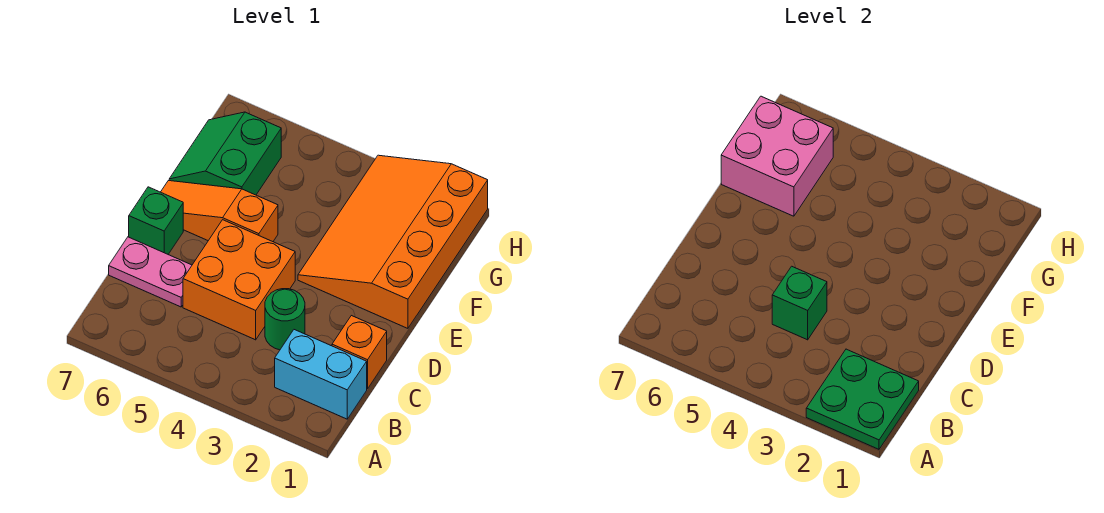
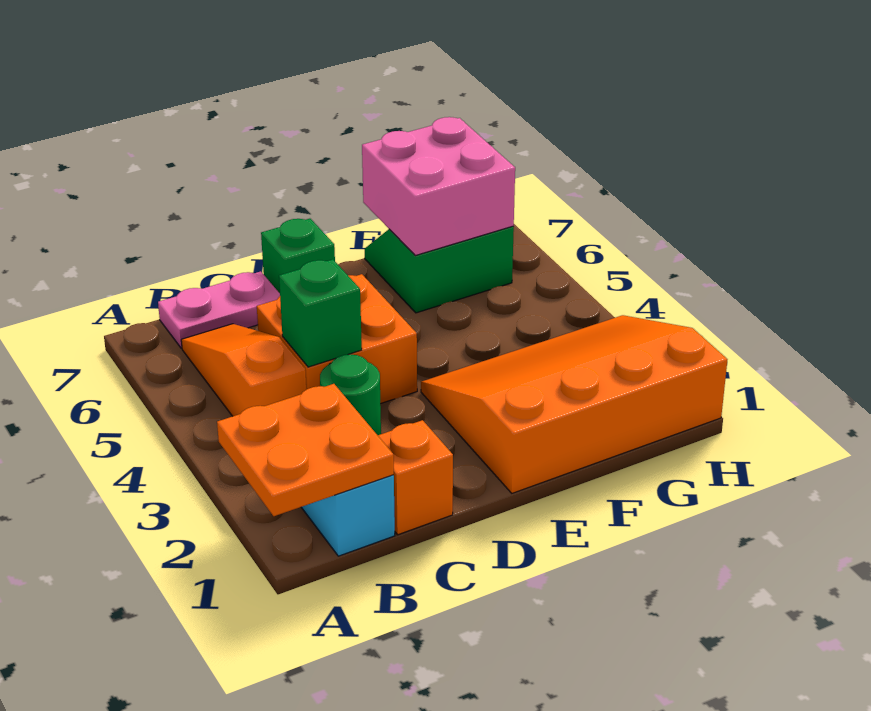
green plate A1:B2 level 2 -> orange plate A1:B2 level 2
pink plate C6:C7 level 1 -> pink plate B7:C7 level 1
orange slope E5:E7 level 1 top 5 -> orange slope B4:B6 level 1 top 4

